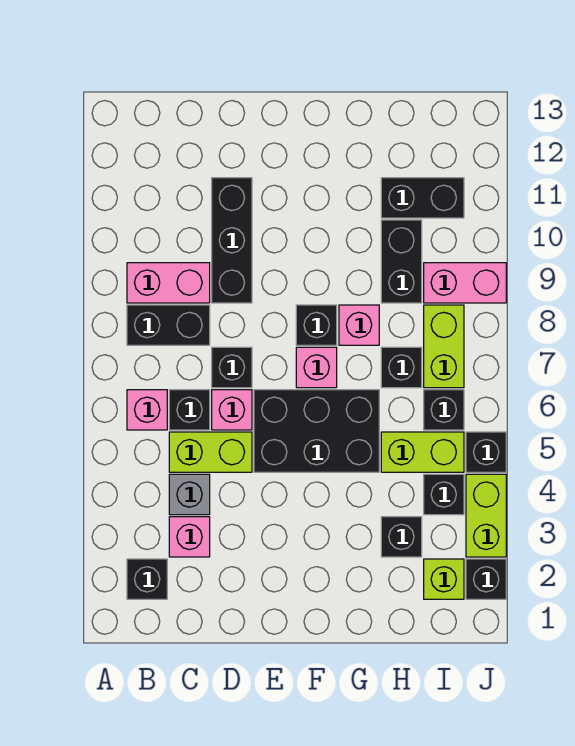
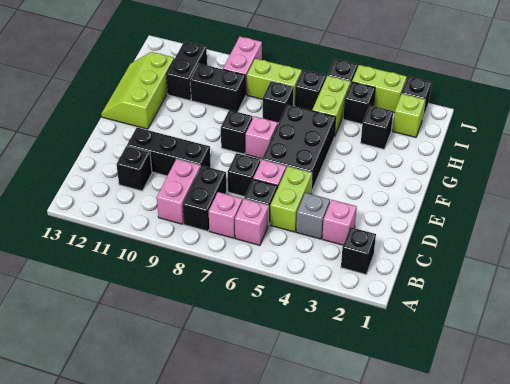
none -> black brick C11 level 1
none -> lime slope F12:H13 level 1 top 12
pink brick G8 level 1 -> pink brick B7 level 1

